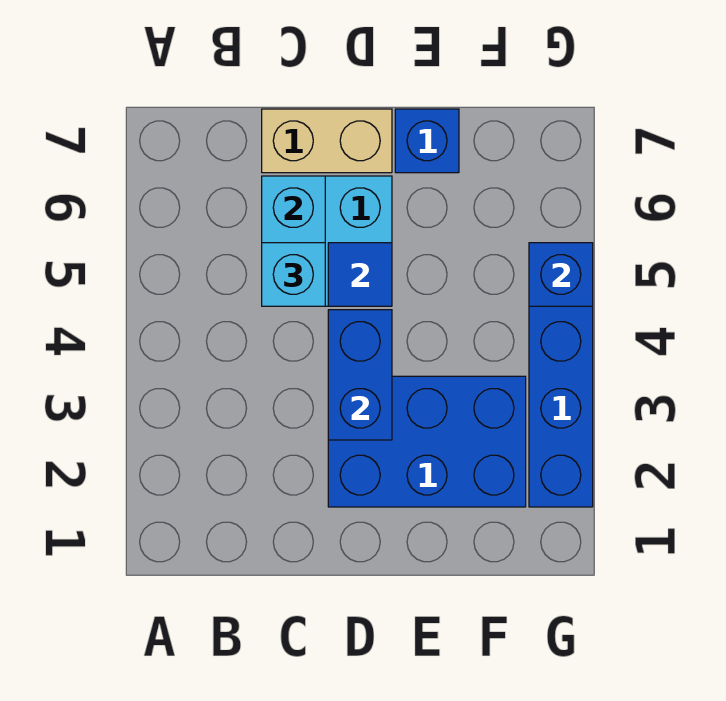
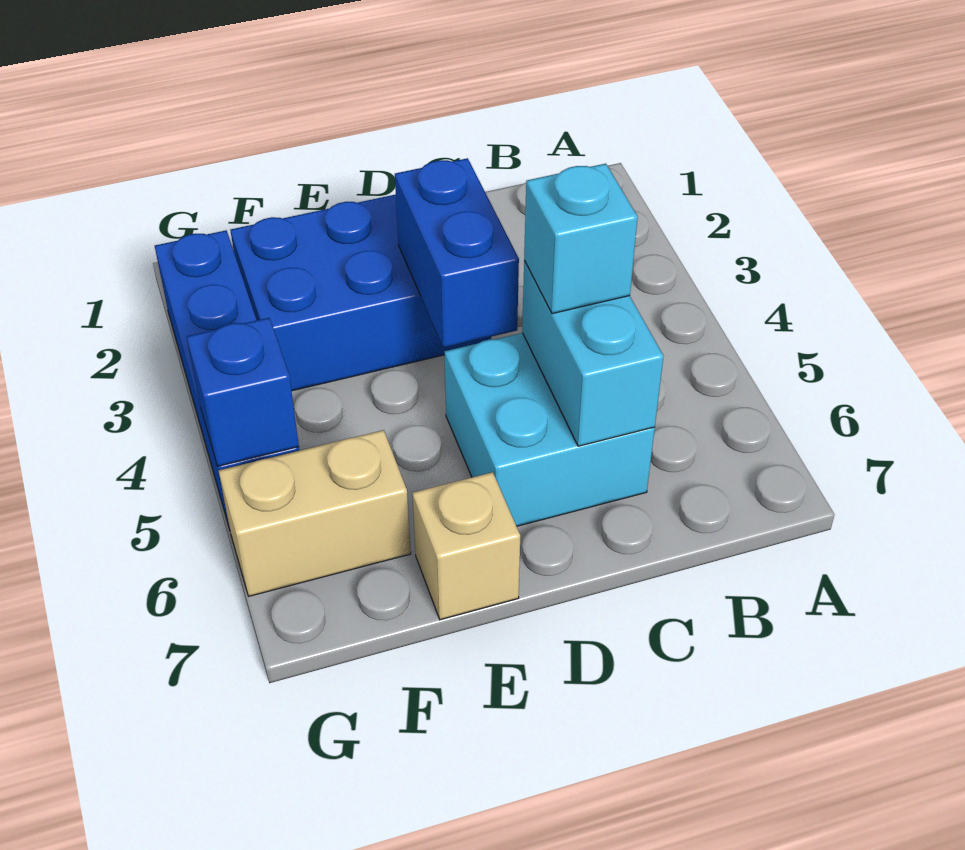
tan brick C7:D7 level 1 -> tan brick F6:G6 level 1
blue tile D5 level 2 -> none
blue brick E7 level 1 -> tan brick E7 level 1

